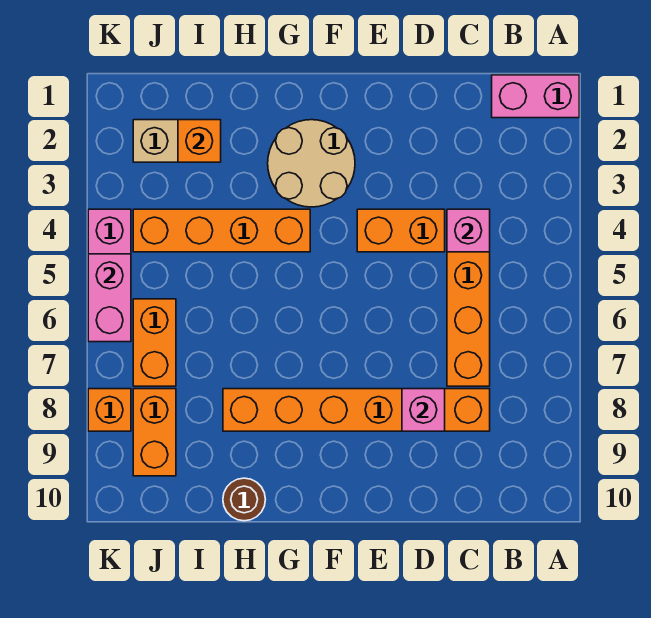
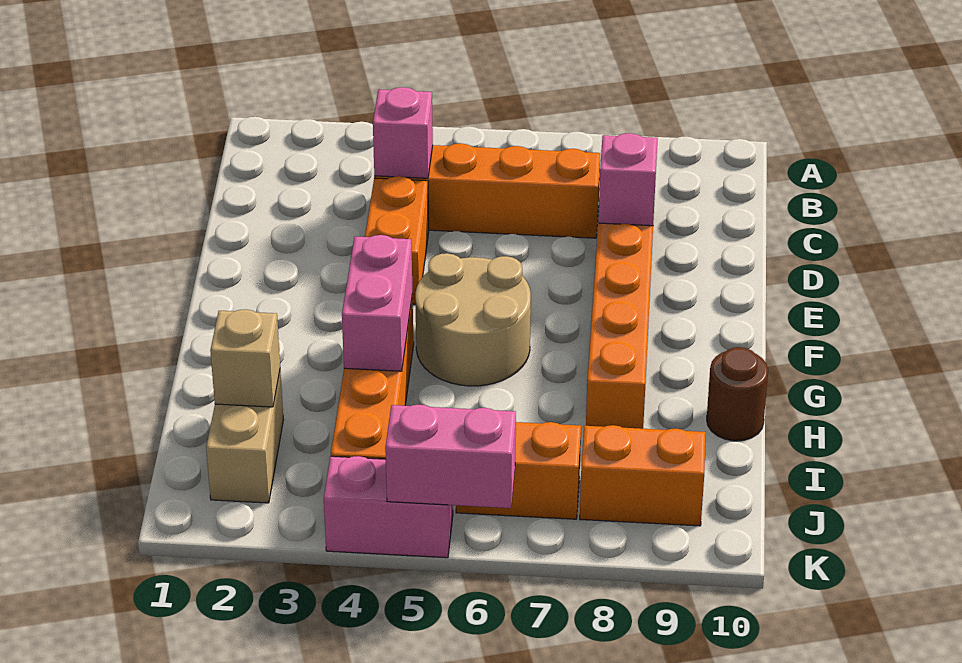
pink brick A1:B1 level 1 -> pink brick G4:H4 level 2
tan round brick F2:G3 level 1 -> tan round brick F5:G6 level 1
orange brick I2 level 2 -> tan brick I2 level 2
orange brick K8 level 1 -> none

